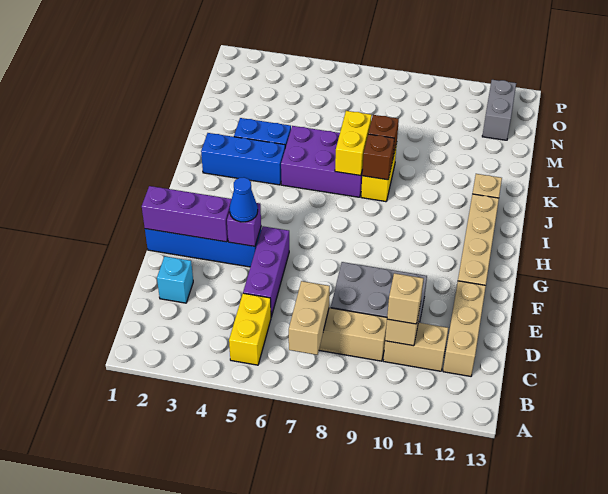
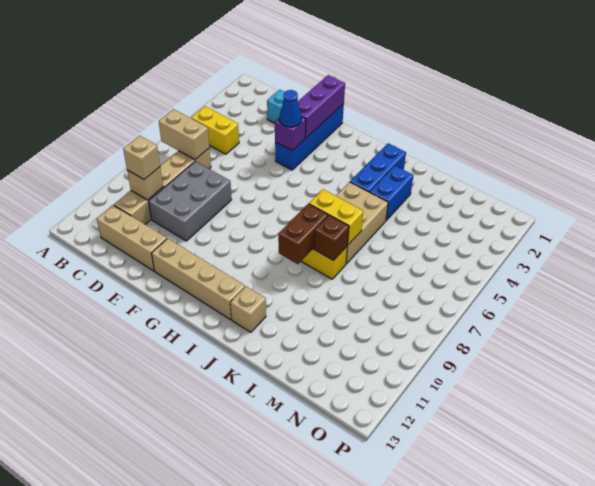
purple brick D5:F5 level 1 -> none
purple brick J5:K7 level 1 -> tan brick J5:K7 level 1
brown brick J8 level 2 -> brown brick J8:J9 level 2
grey brick N12:O12 level 1 -> none

